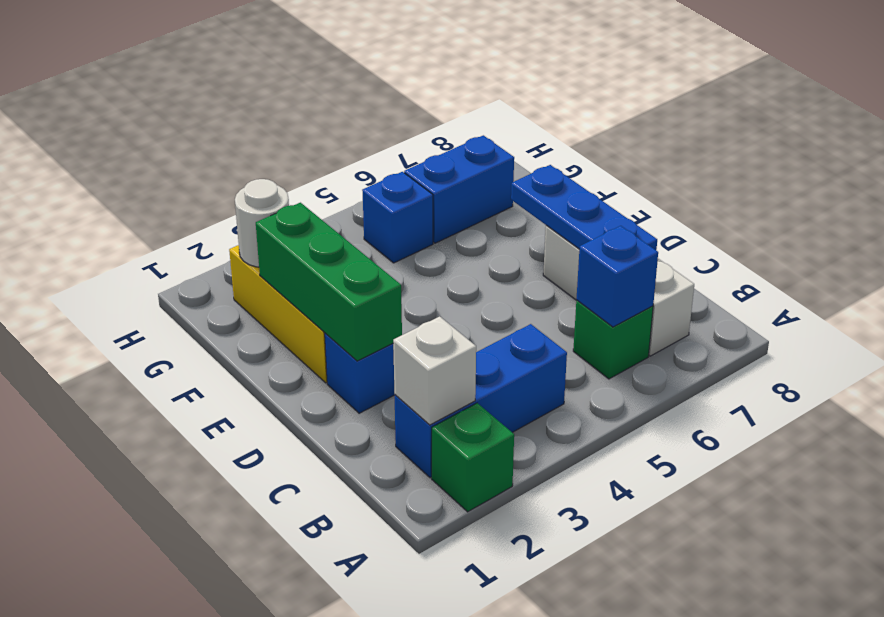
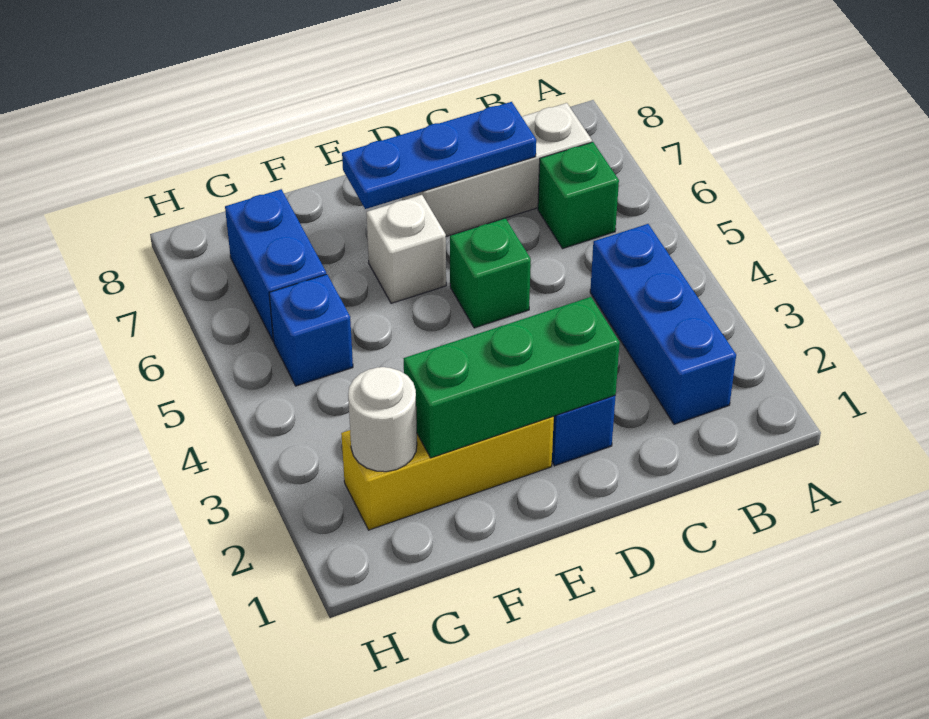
green brick A2 level 1 -> green brick D5 level 1
white brick B2 level 2 -> white brick E6 level 1
blue brick B6 level 2 -> none

